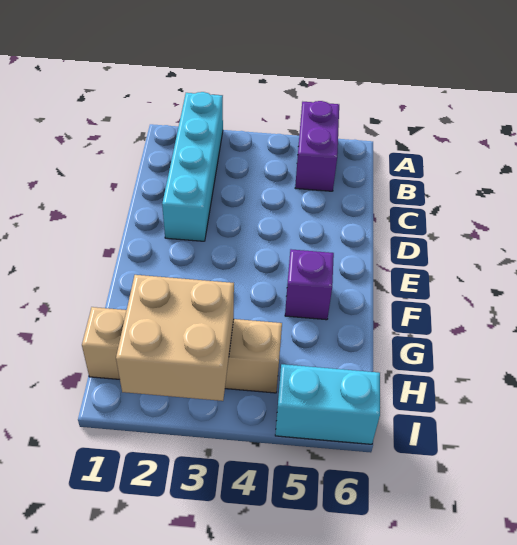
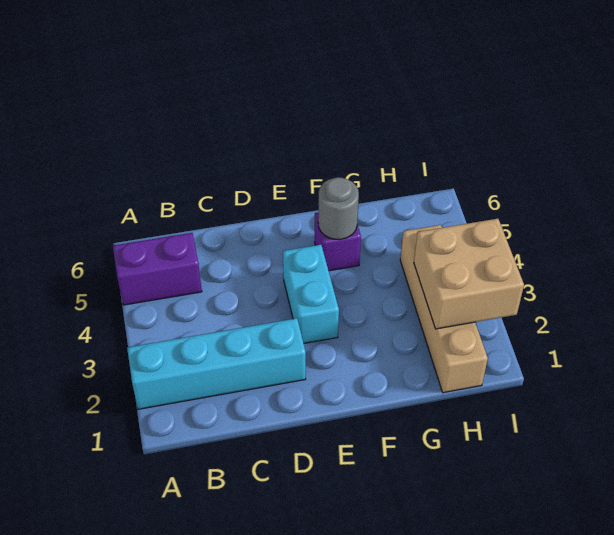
none -> grey round brick F5 level 2
cyan brick I5:I6 level 1 -> cyan brick E3:E4 level 1

